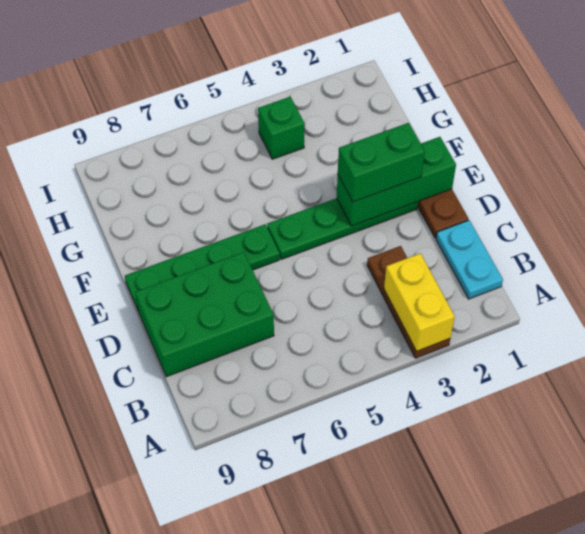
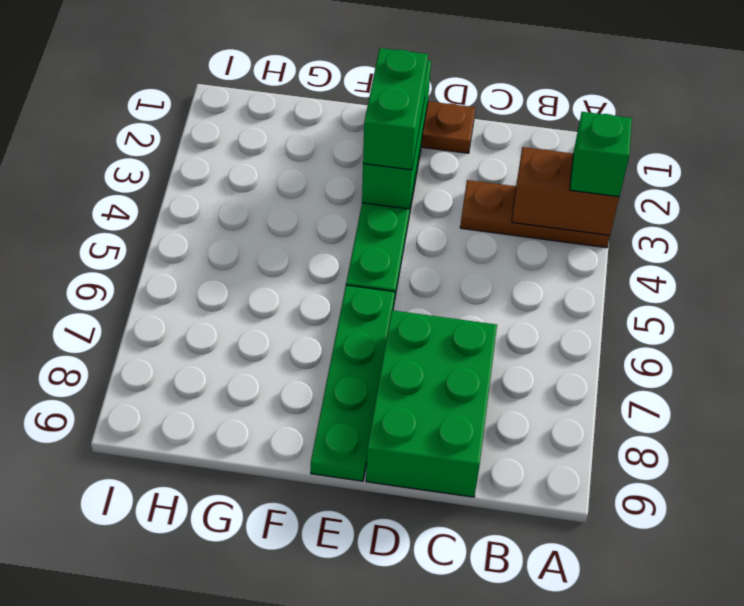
yellow brick A3:B3 level 2 -> brown brick A3:B3 level 2
cyan plate B1:C1 level 1 -> none
green brick H4 level 1 -> green brick A3 level 3

